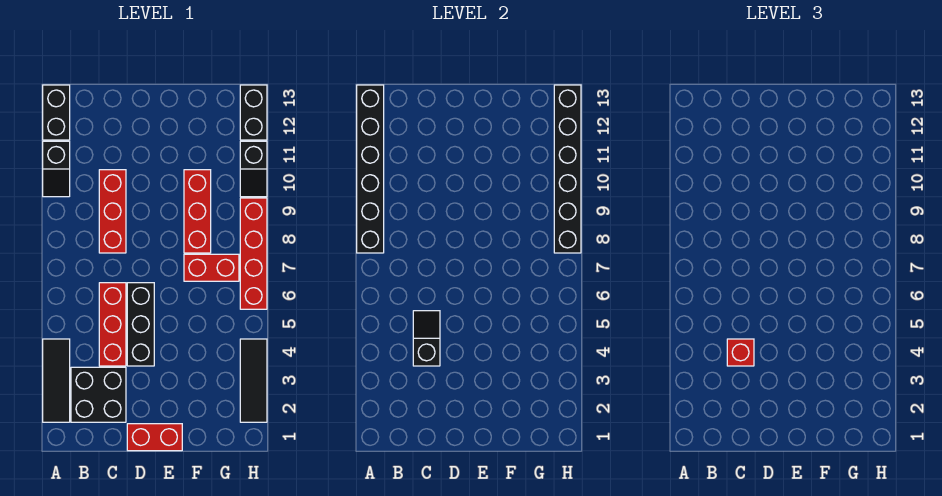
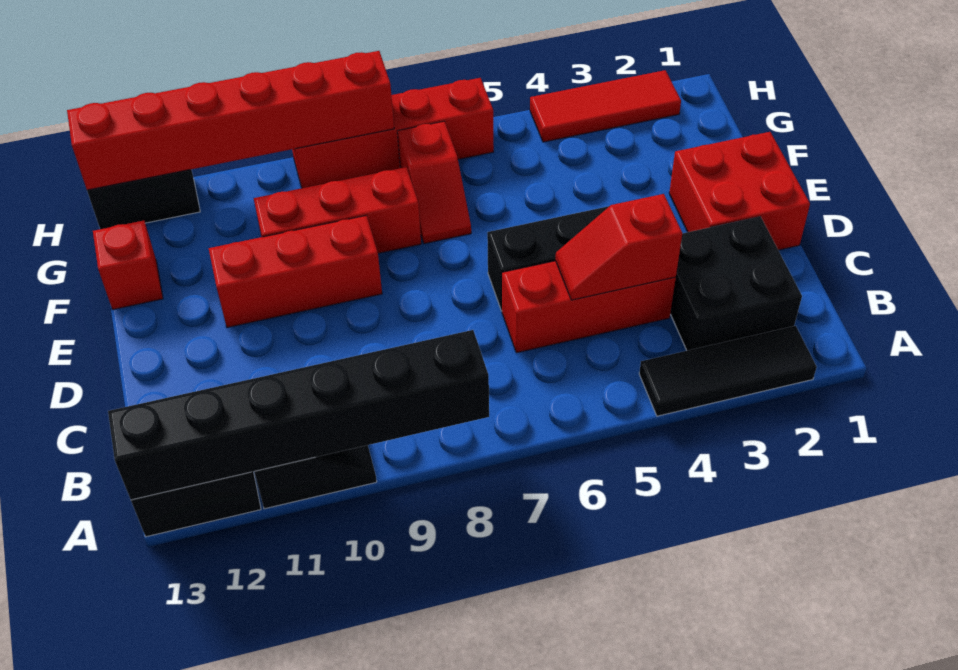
black slope C4:C5 level 2 top 4 -> red slope C4:C5 level 2 top 4
red brick C4 level 3 -> red brick F13 level 1
red brick C8:C10 level 1 -> red brick E9:E11 level 1
red brick D1:E1 level 1 -> red brick D1:E2 level 1
red brick F7:G7 level 1 -> red slope F7:G7 level 1 top G
black tile H2:H4 level 1 -> red tile H2:H4 level 1
black brick H8:H13 level 2 -> red brick H8:H13 level 2
black slope H10:H11 level 1 top 11 -> none

